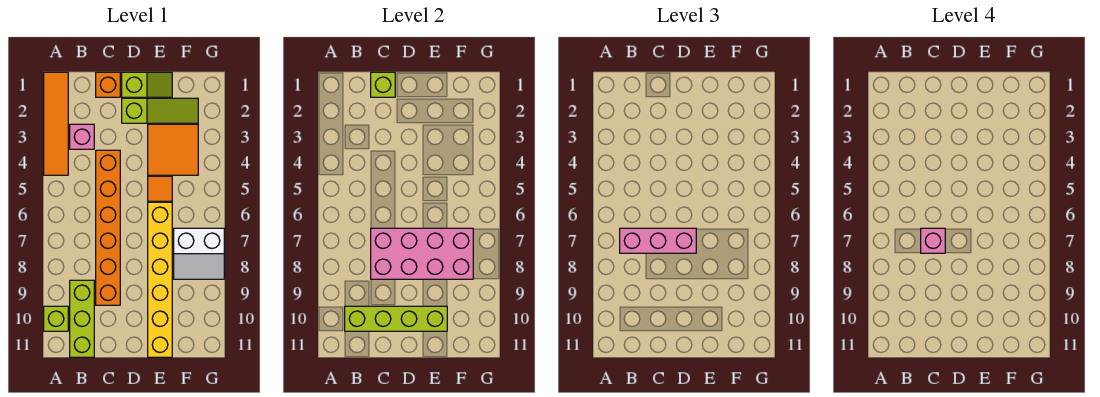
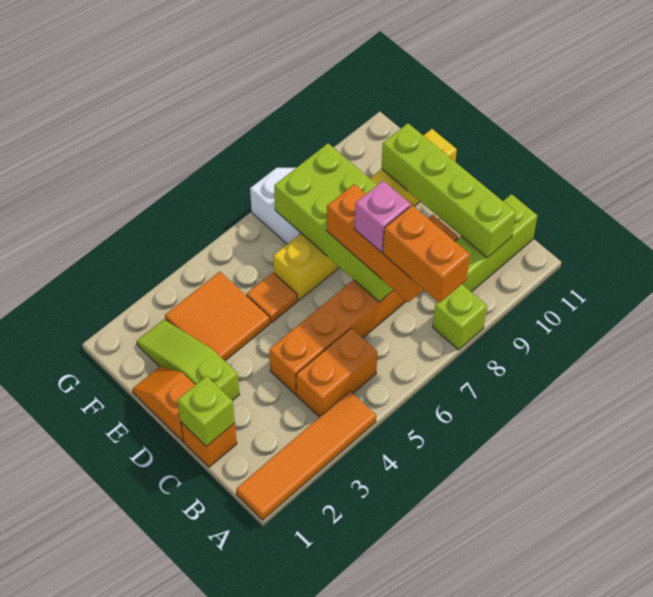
none -> orange brick A7:B7 level 4
lime brick A10 level 1 -> lime brick A8 level 1
pink brick B3 level 1 -> none
none -> orange brick B4:B5 level 1
pink brick B7:D7 level 3 -> orange brick B7:D7 level 3
pink brick C7:F8 level 2 -> lime brick C7:F8 level 2
lime slope D1:E1 level 1 top D -> orange slope D1:E1 level 1 top D

